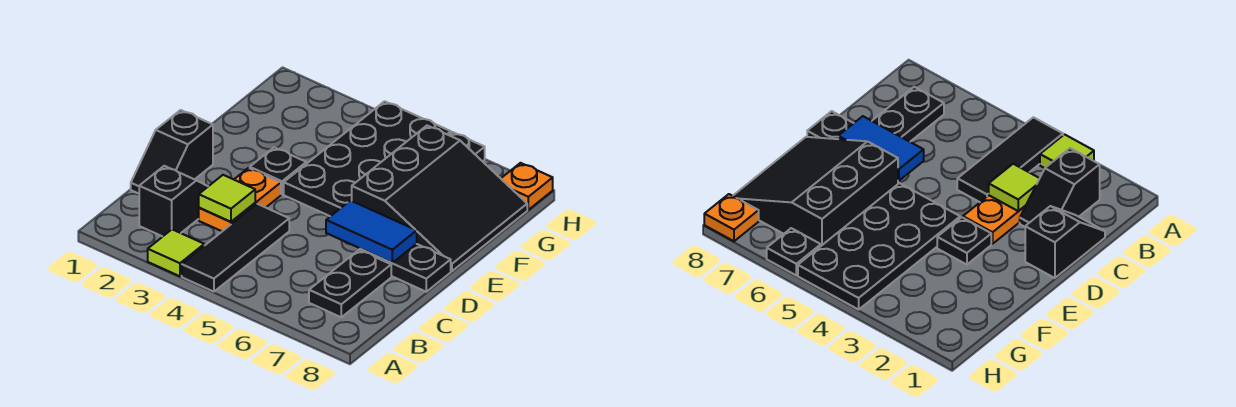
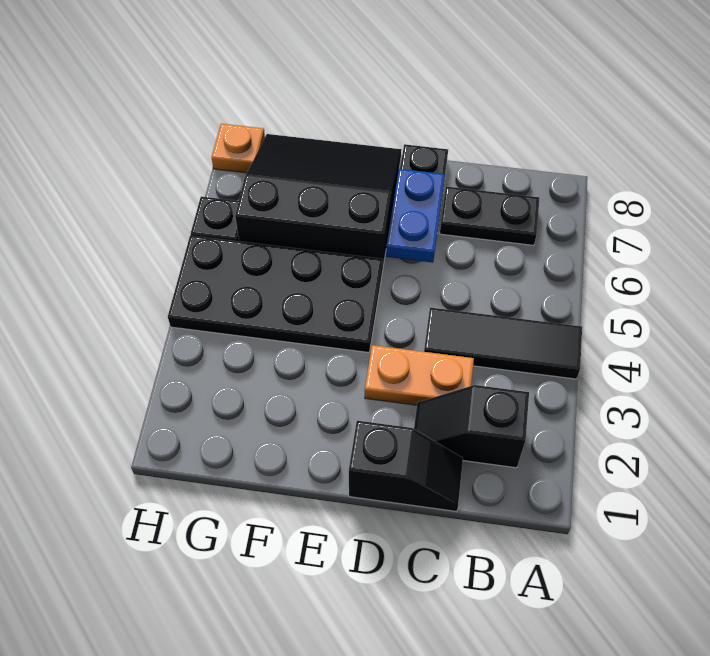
lime tile A3 level 1 -> none
lime tile C3 level 2 -> none
blue tile D6:D7 level 2 -> blue plate D6:D7 level 2
black plate E3 level 1 -> none

